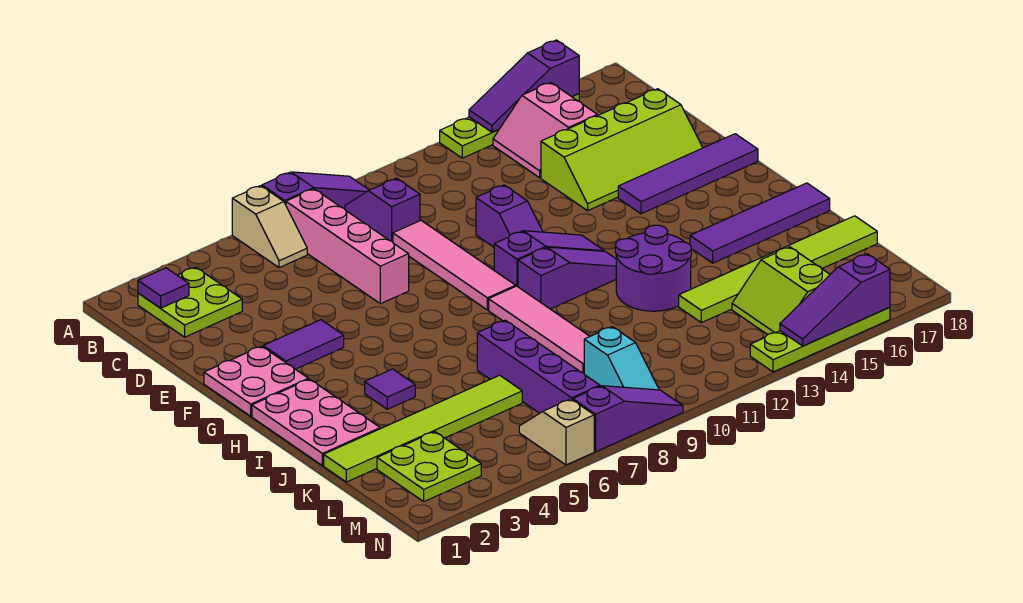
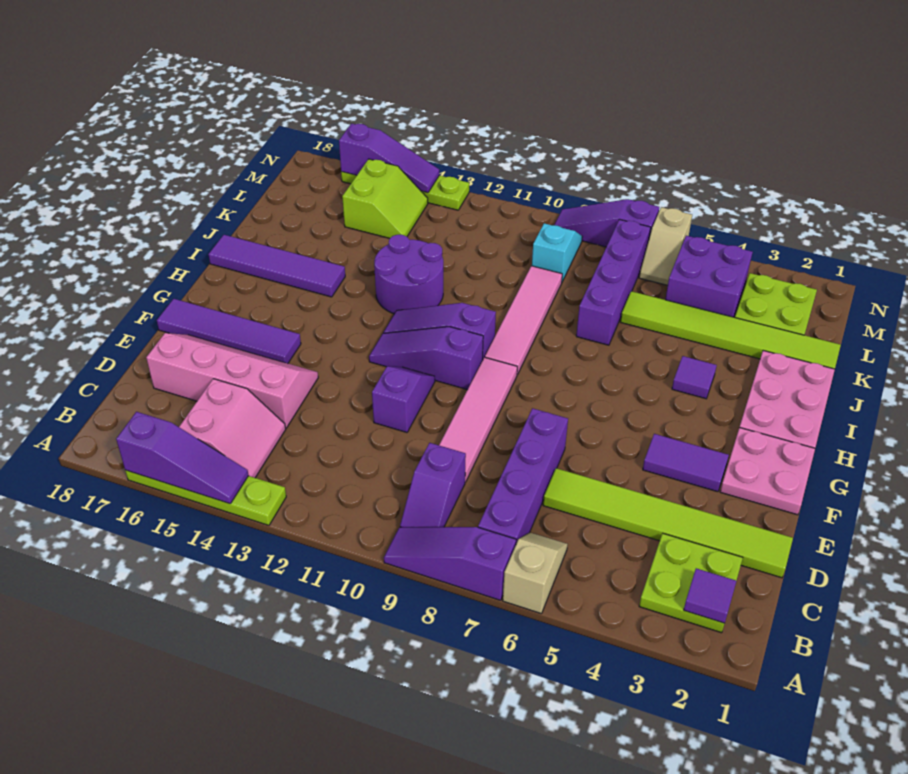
pink brick B7:E7 level 1 -> purple brick B7:E7 level 1
lime slope D14:E17 level 1 top D -> pink slope D14:E17 level 1 top D
lime tile K13:K18 level 1 -> lime tile D1:D6 level 1
none -> purple brick L4:M5 level 1

